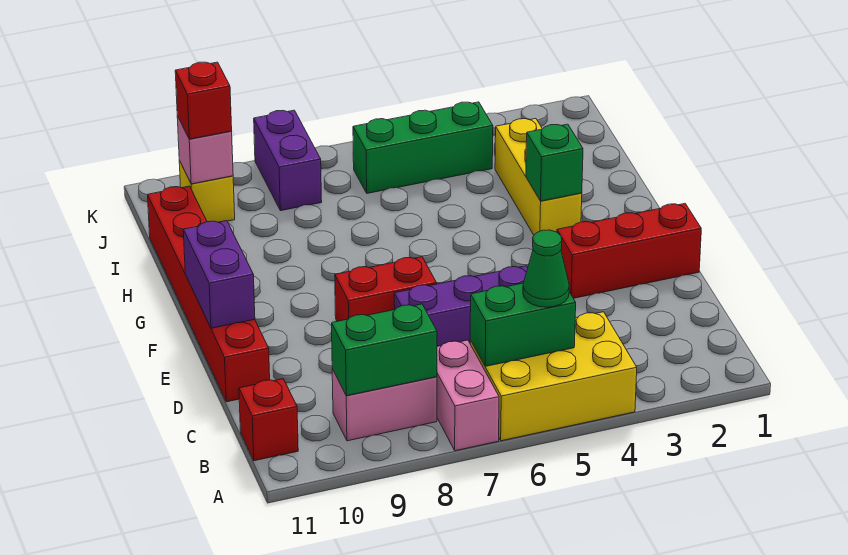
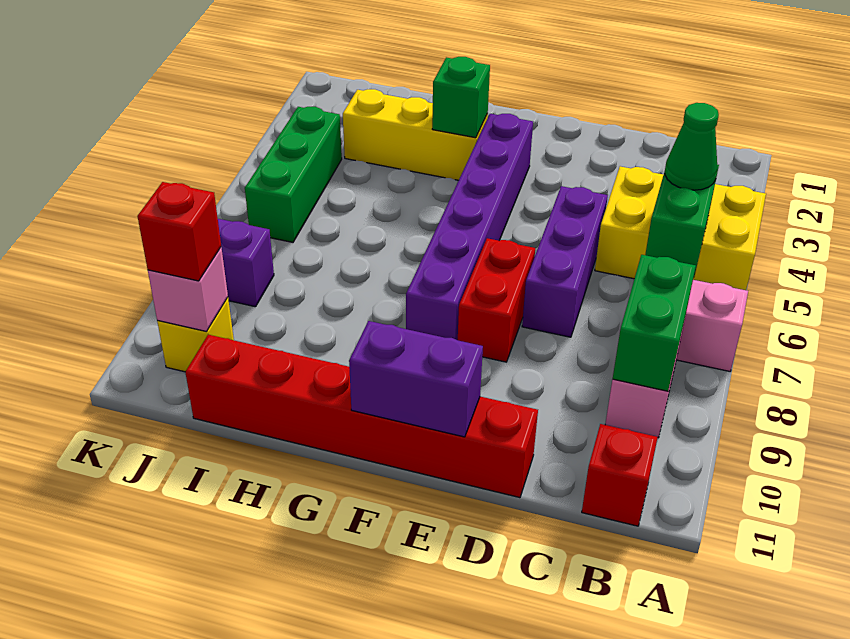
yellow brick A4:B6 level 1 -> yellow brick A4:C5 level 1
red brick E1:E3 level 1 -> none
none -> purple brick F3:F8 level 1

